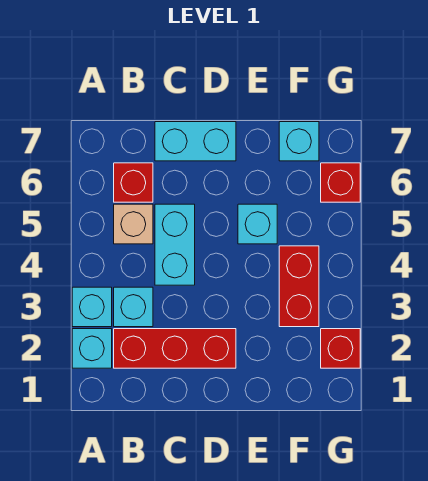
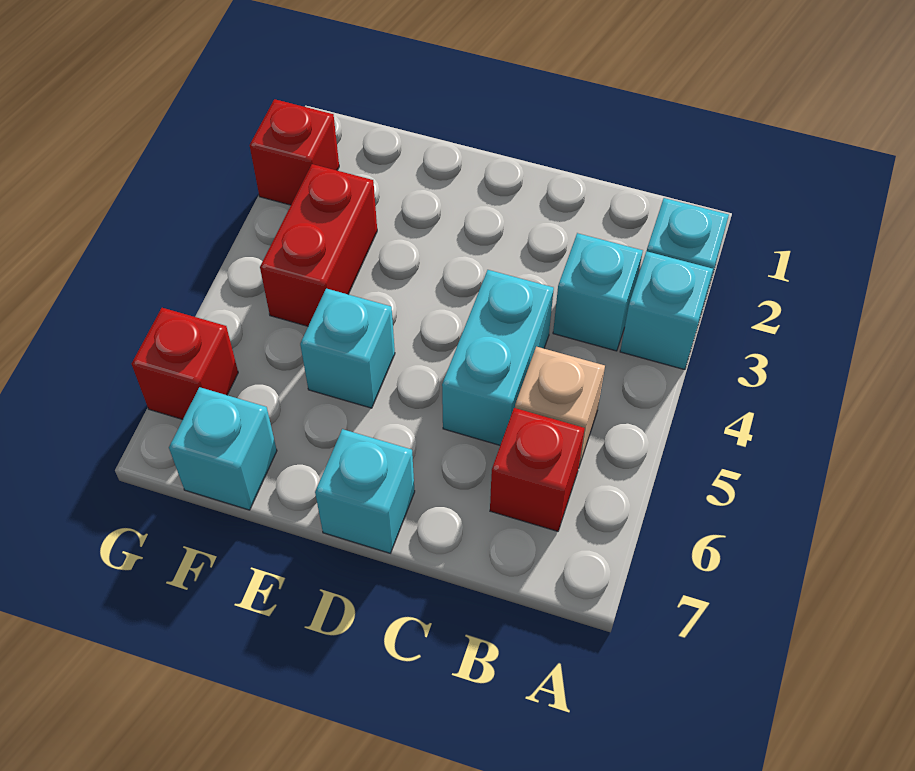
red brick B2:D2 level 1 -> none
cyan brick C7:D7 level 1 -> cyan brick D7 level 1

